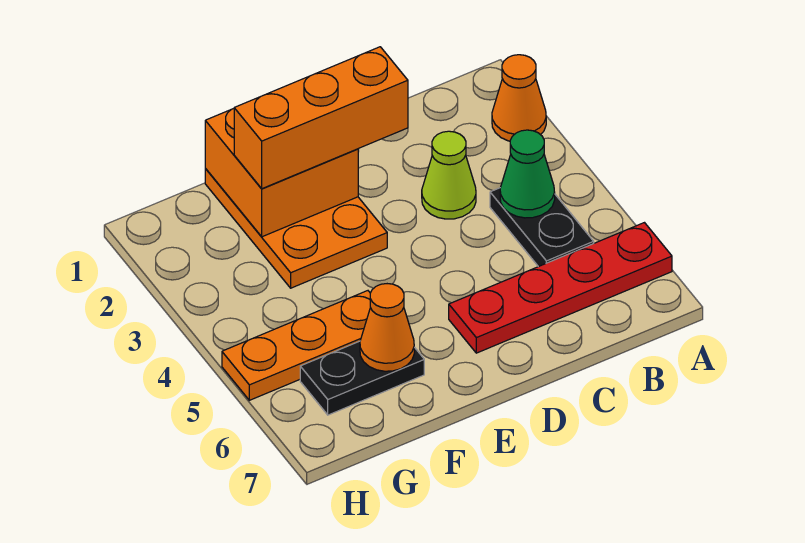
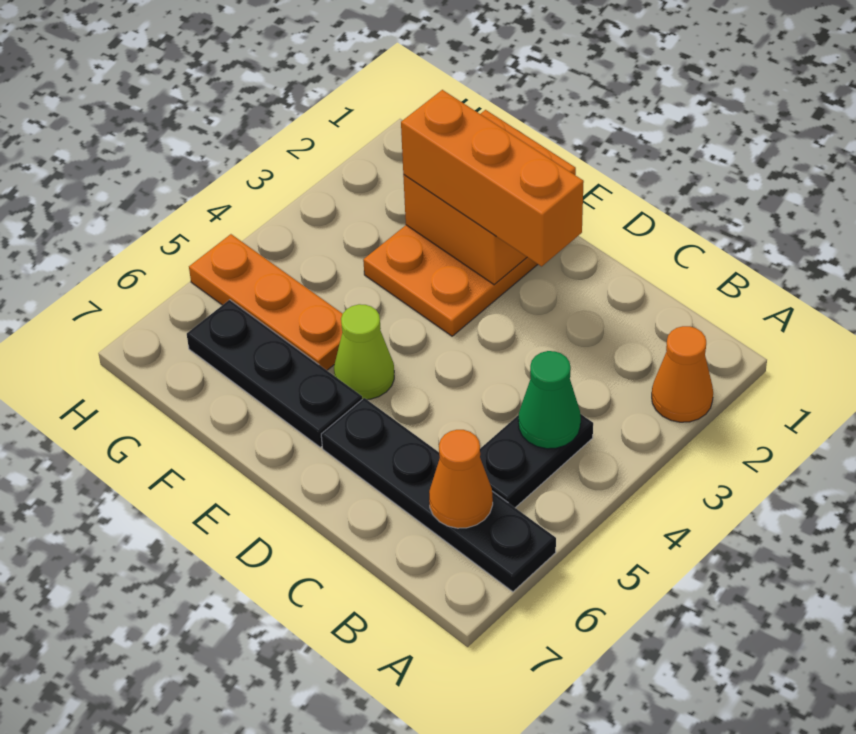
red plate A6:D6 level 1 -> black plate A6:D6 level 1
lime cone C3 level 1 -> lime cone E5 level 1
black plate F6:G6 level 1 -> black plate E6:G6 level 1
orange cone F6 level 2 -> orange cone B6 level 2

